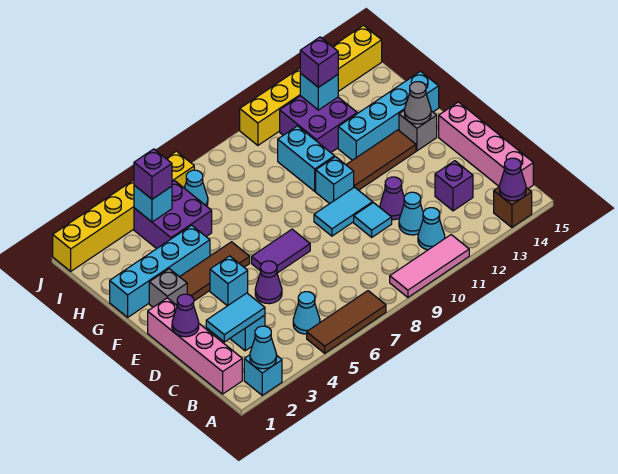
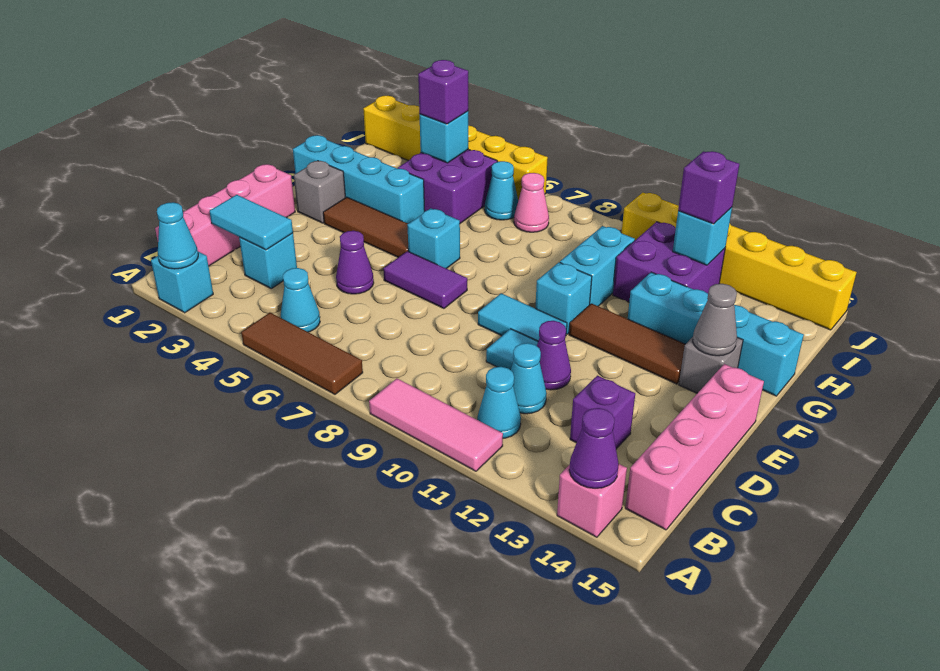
brown brick A14 level 1 -> pink brick A14 level 1
purple cone D1 level 2 -> none
cyan brick E4 level 1 -> cyan brick F6 level 1
none -> pink cone I7 level 1

